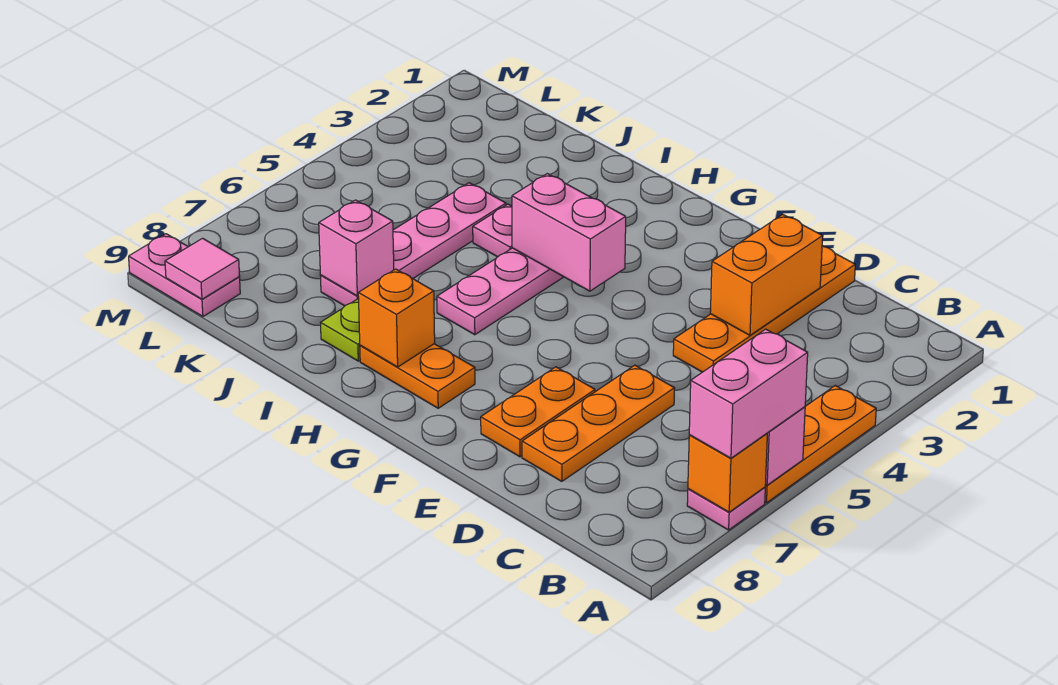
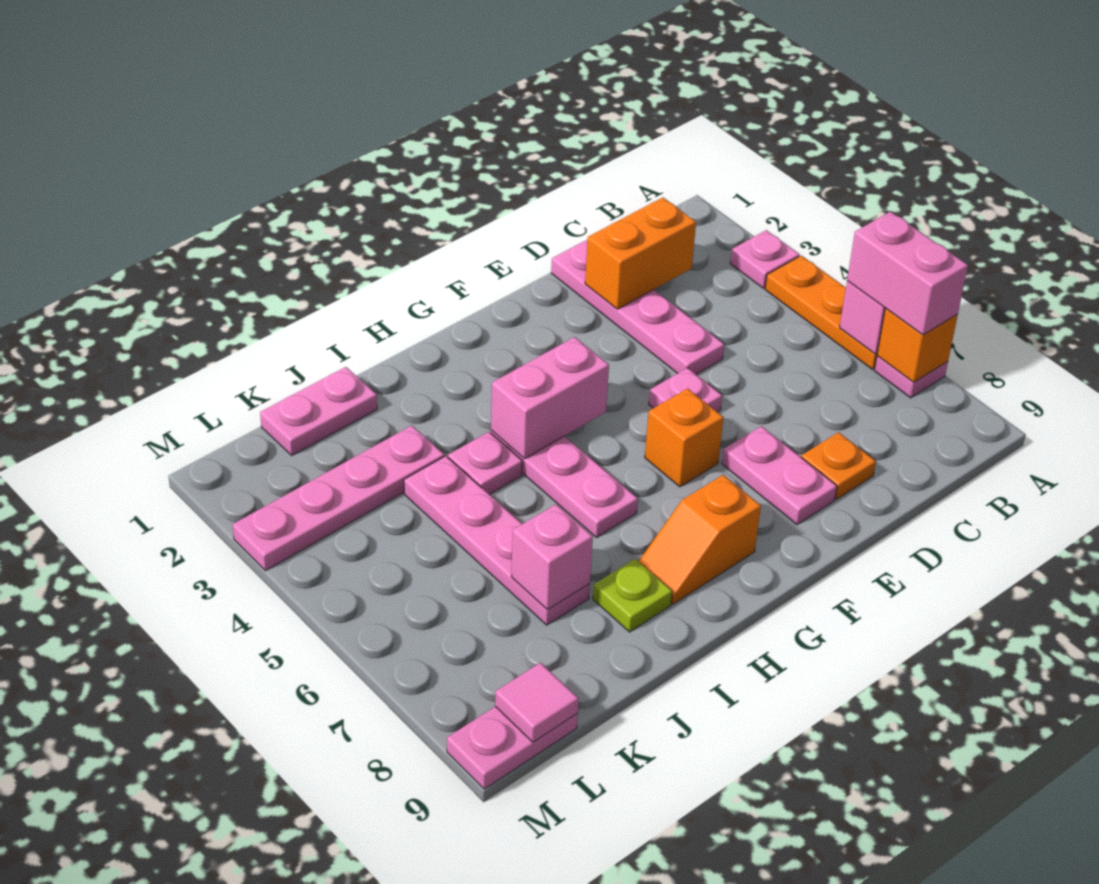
none -> pink plate A3 level 1
orange plate D1:D4 level 1 -> pink plate D1:D4 level 1
orange brick D2:D3 level 2 -> orange brick C2:D2 level 2
orange plate D6:D8 level 1 -> orange plate D8 level 1
none -> pink plate E5 level 1
orange plate E7:E8 level 1 -> pink plate E7:E8 level 1
orange plate G8:H8 level 1 -> orange slope G8:H8 level 1 top G
orange brick H8 level 2 -> orange brick F6 level 1
none -> pink plate J1:K1 level 1
none -> pink plate J3:M3 level 1

